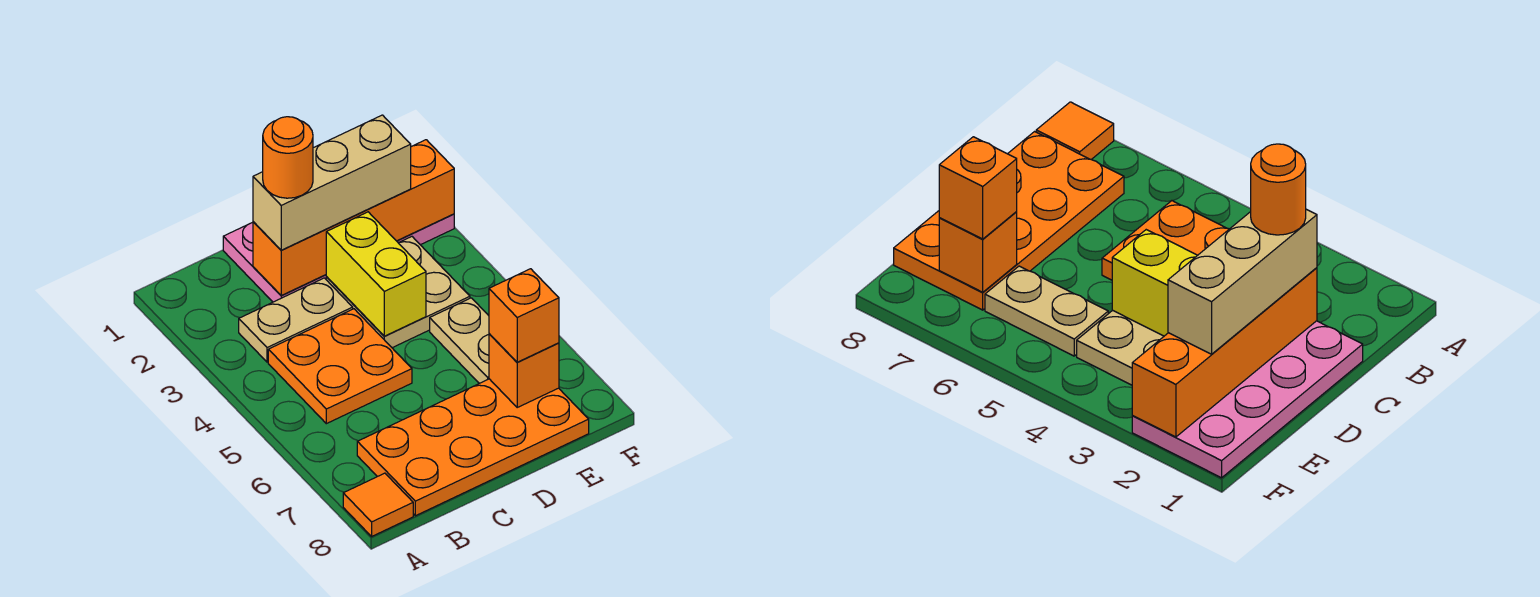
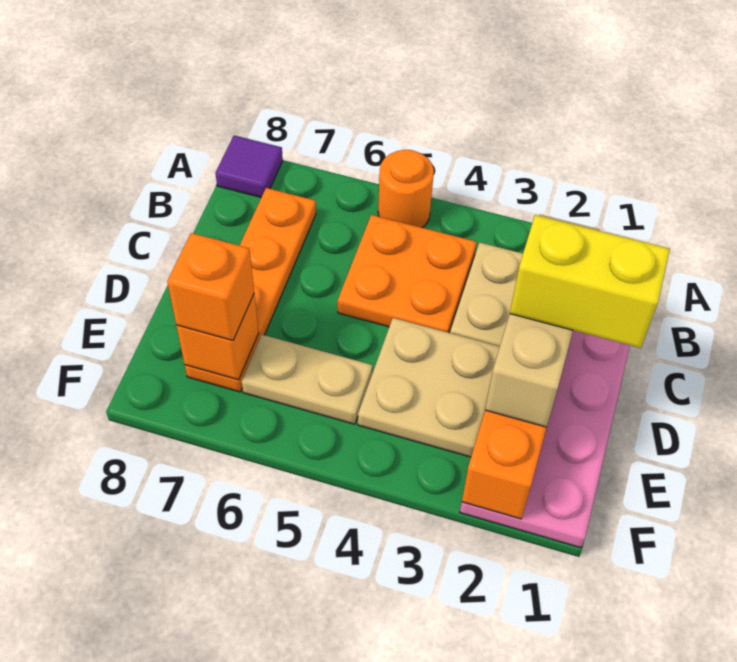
orange tile A8 level 1 -> purple tile A8 level 1
orange plate B7:E8 level 1 -> orange plate B7:E7 level 1
orange round brick C2 level 4 -> orange round brick A5 level 1
yellow brick D3:D4 level 2 -> yellow brick D1:D2 level 4

